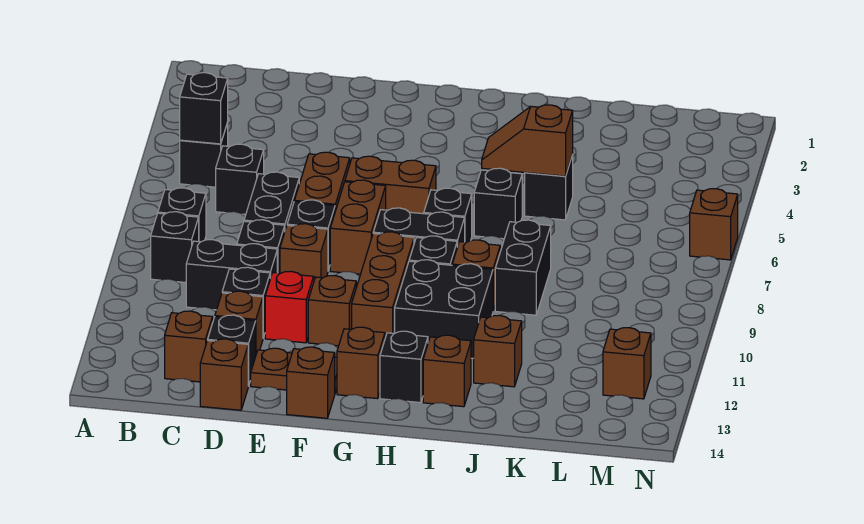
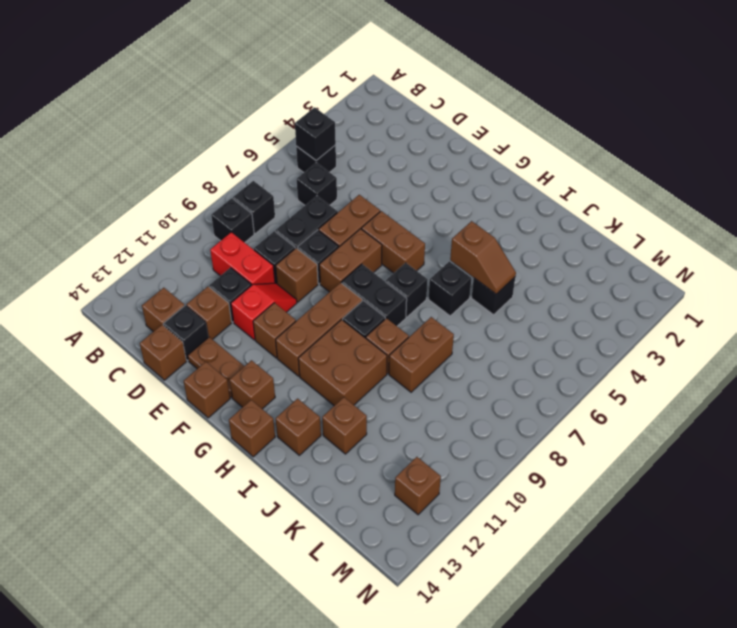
black brick C10:D10 level 1 -> red brick C10:D10 level 1
black brick H10:I11 level 1 -> brown brick H10:I11 level 1
black brick H13 level 1 -> none
brown slope I5:J5 level 2 top J -> brown slope I5:J5 level 2 top I
black brick J8:J9 level 1 -> brown brick J8:J9 level 1
brown brick N6 level 1 -> brown brick H14 level 1

